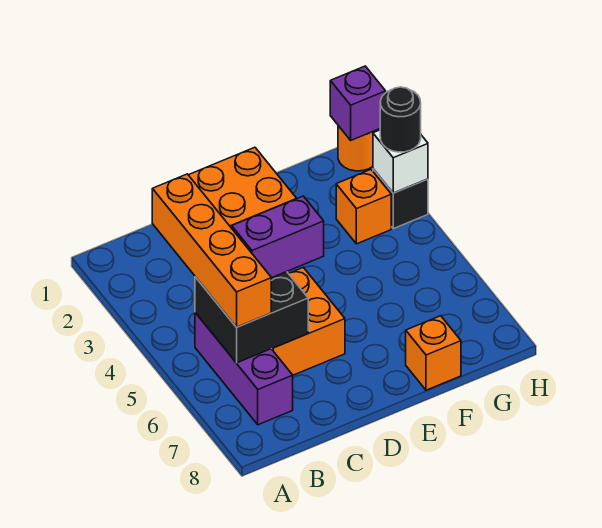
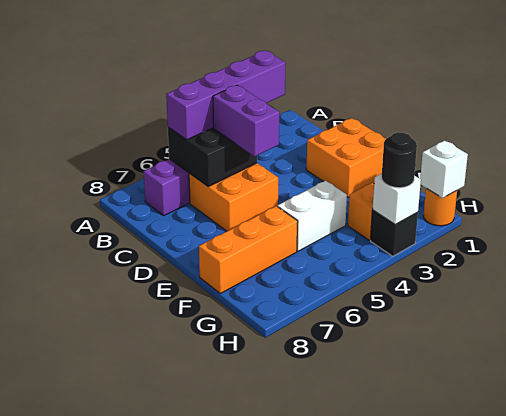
orange brick B3:B6 level 3 -> purple brick B3:B6 level 3
none -> white brick F4:F5 level 1
orange brick F8 level 1 -> orange brick F6:F8 level 1
purple brick H1 level 2 -> white brick H1 level 2

